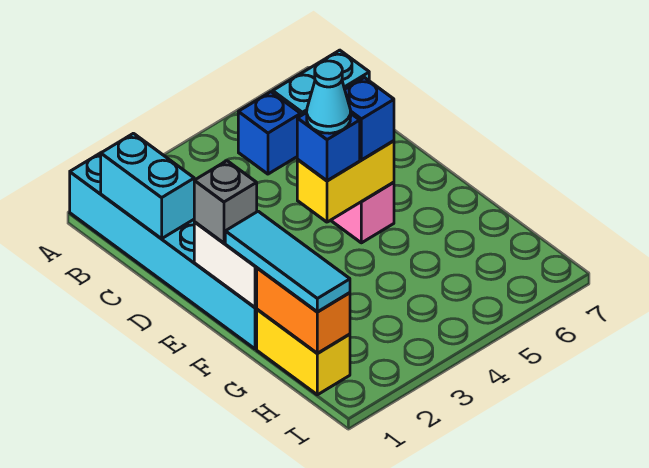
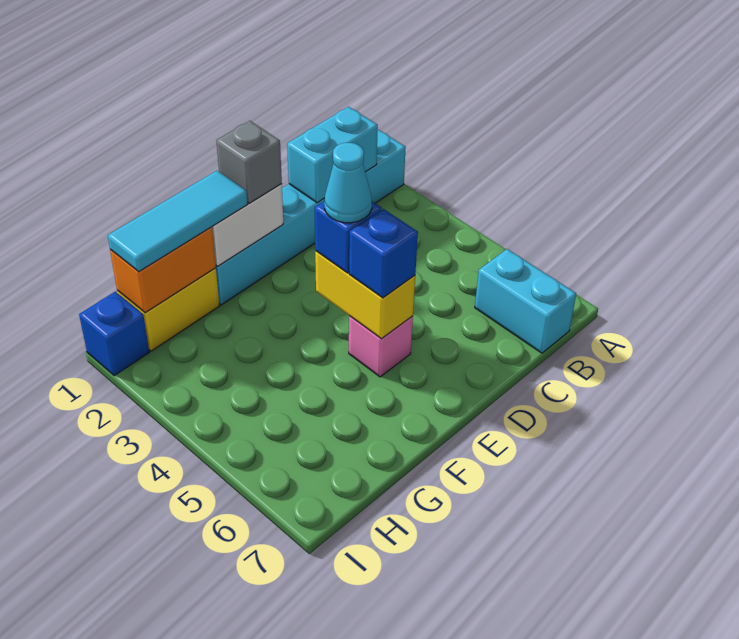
blue brick B5 level 1 -> blue brick I1 level 1

